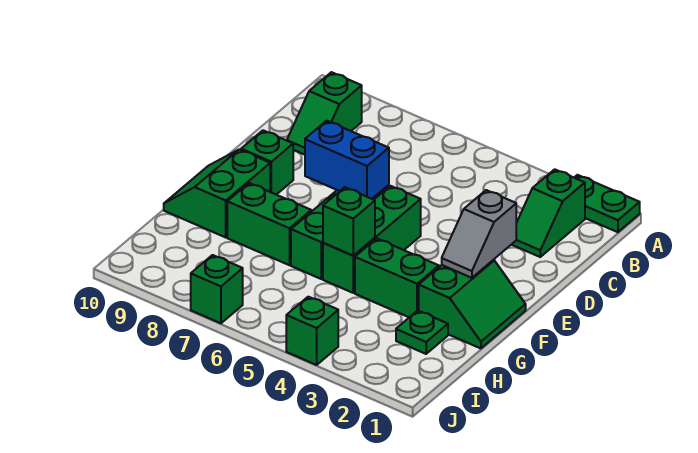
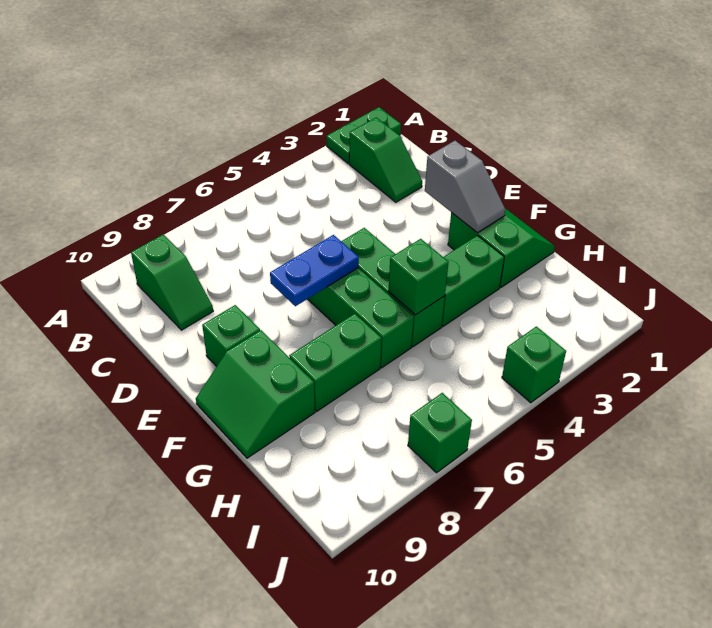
blue brick E6:E7 level 2 -> blue plate E6:E7 level 2
green plate H2 level 1 -> none

